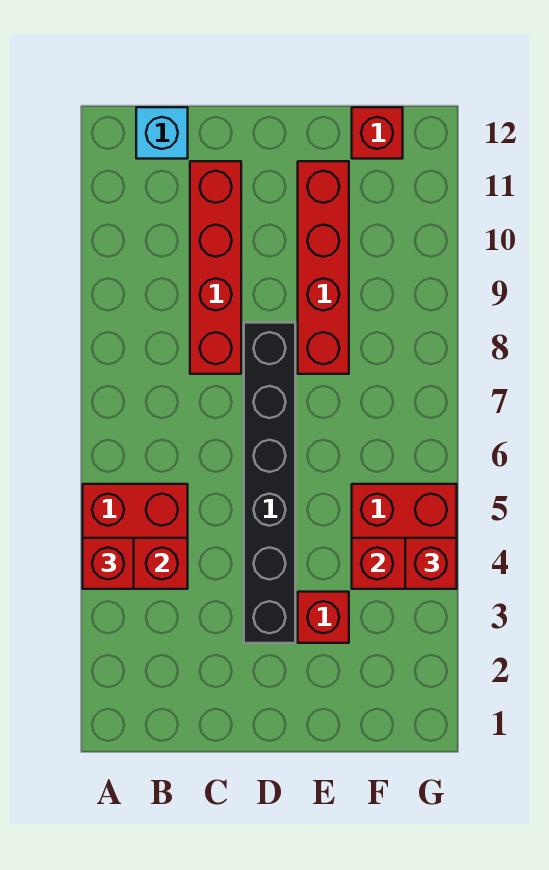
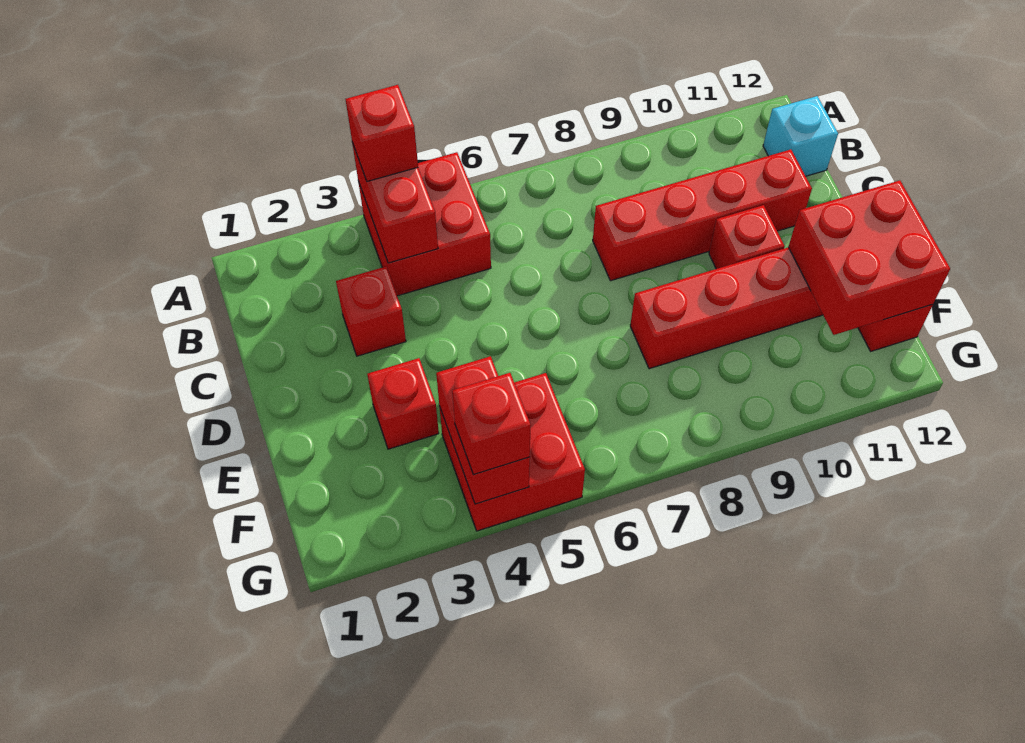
none -> red brick C3 level 1
black brick D3:D8 level 1 -> none
none -> red brick D10 level 1
none -> red brick E11:F12 level 2

